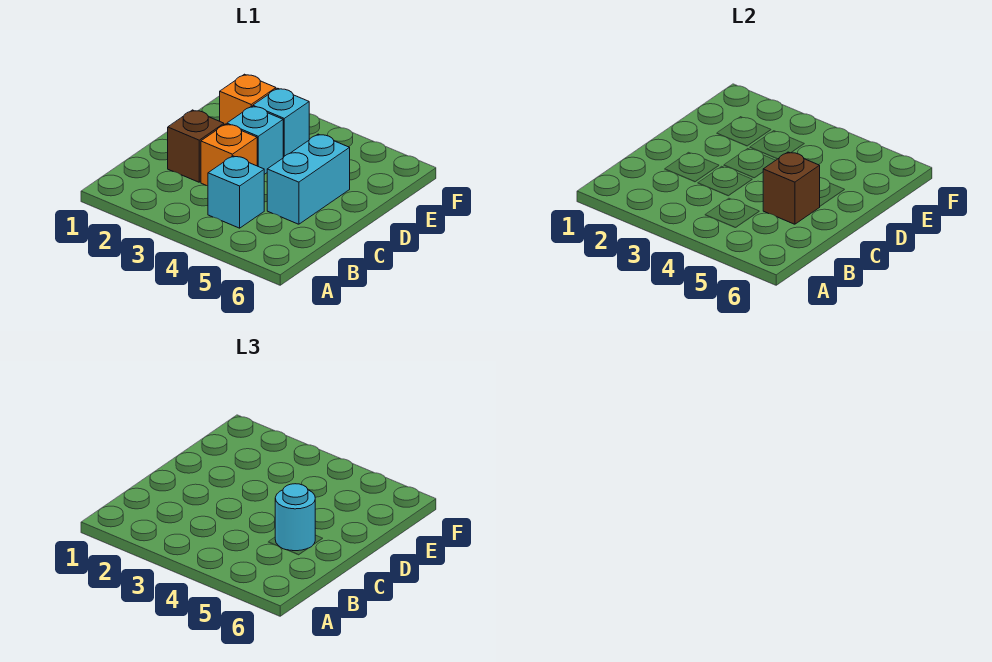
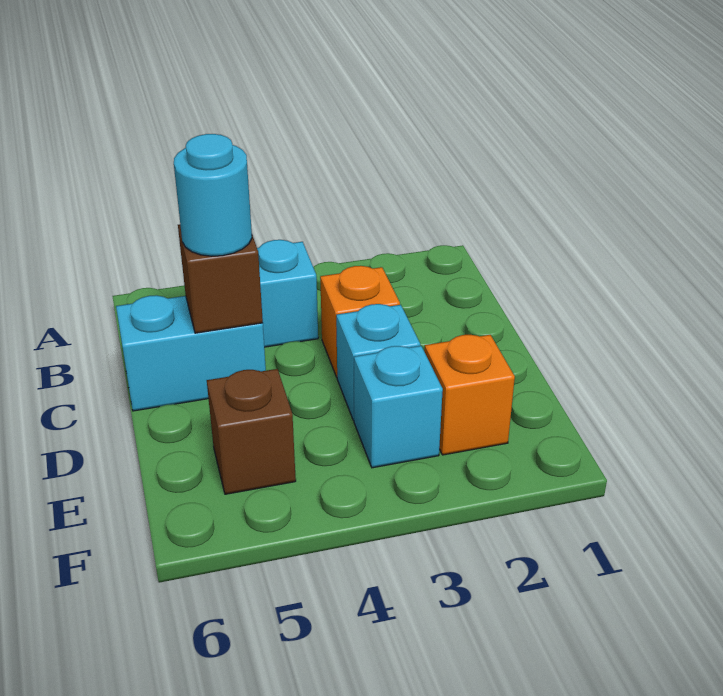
brown brick C2 level 1 -> brown brick E5 level 1
cyan brick C5:D5 level 1 -> cyan brick C5:C6 level 1

